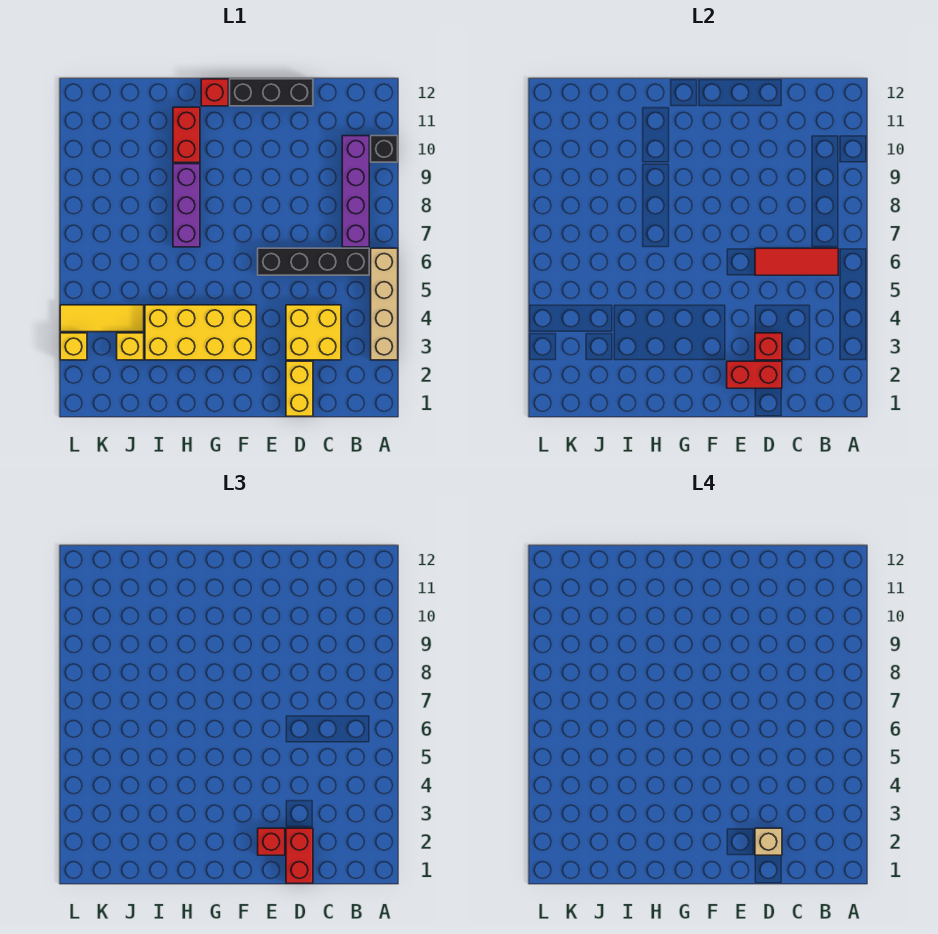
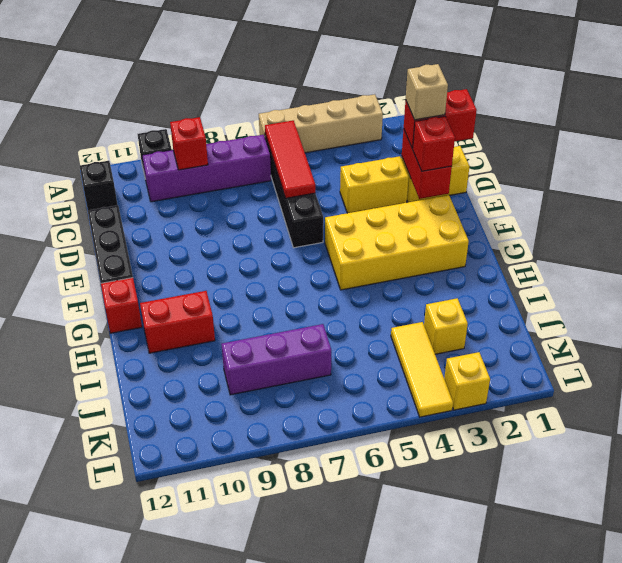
none -> black brick B12 level 1
yellow brick C3:D4 level 1 -> yellow brick D3:D4 level 1
red brick D3 level 2 -> red brick B9 level 2
yellow brick F3:I4 level 1 -> yellow brick F2:G5 level 1
purple brick H7:H9 level 1 -> purple brick J7:J9 level 1

